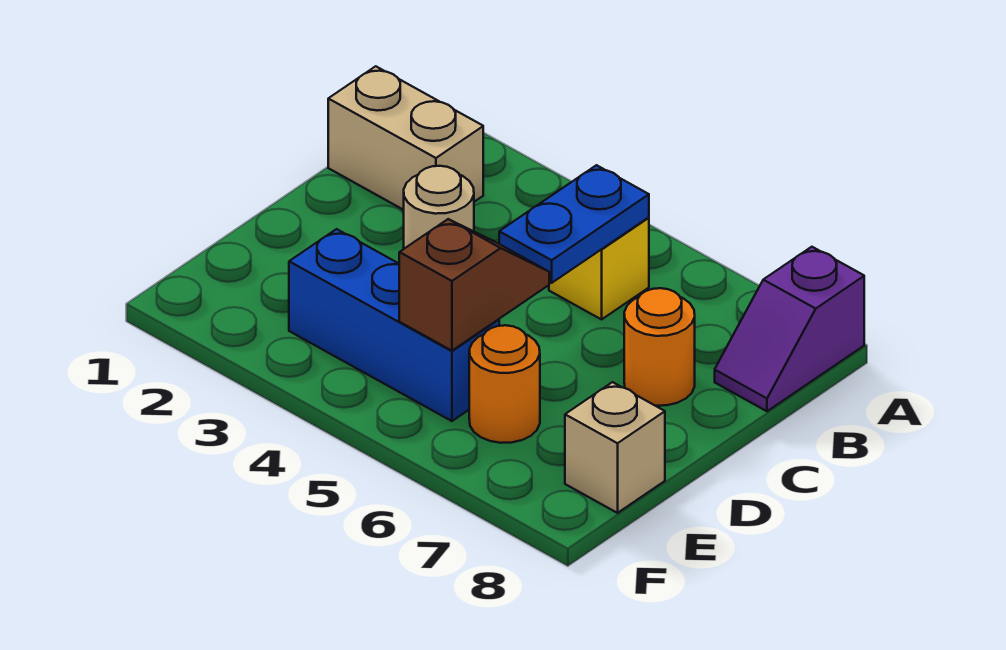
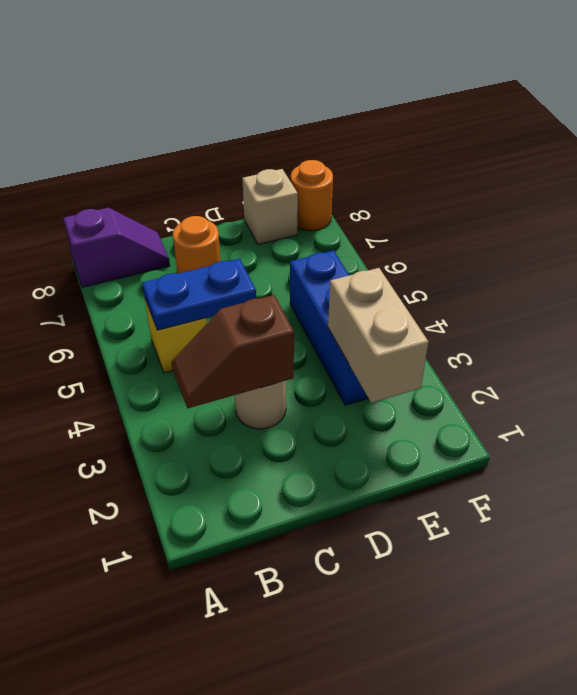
tan brick B1:B2 level 1 -> tan brick E2:E3 level 2
brown slope D5:E5 level 2 top E -> brown slope B3:C3 level 2 top C
orange round brick E6 level 1 -> orange round brick F8 level 1

